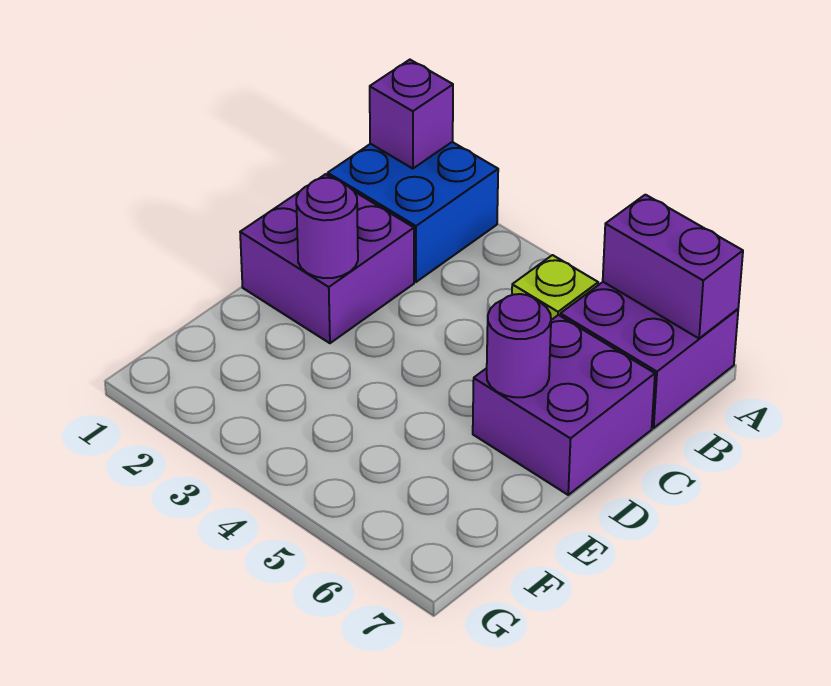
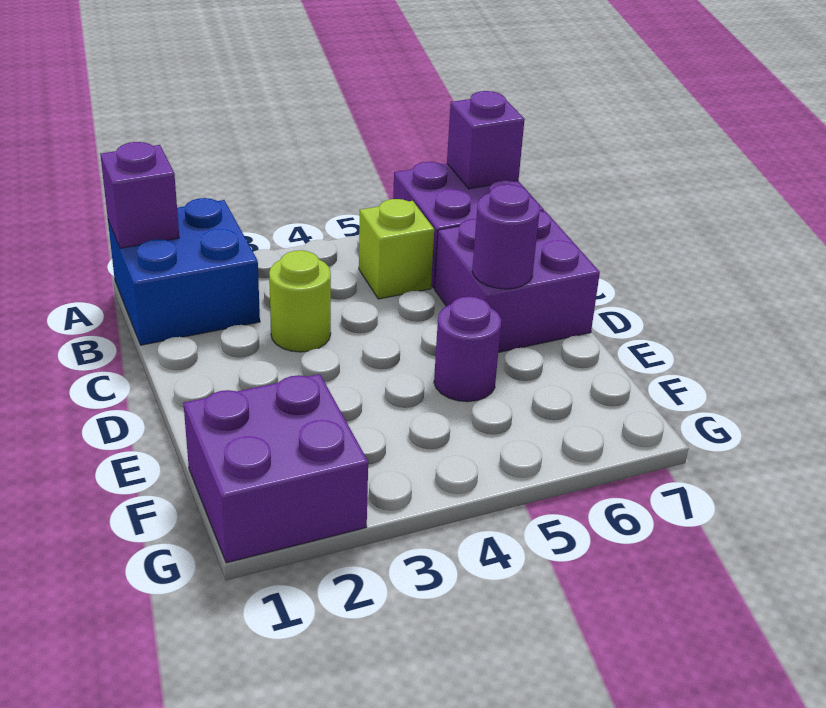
purple brick A6:A7 level 2 -> purple brick A7 level 2
purple brick C1:D2 level 1 -> purple brick F1:G2 level 1
none -> lime round brick C3 level 1
purple round brick D2 level 2 -> purple round brick E5 level 1

